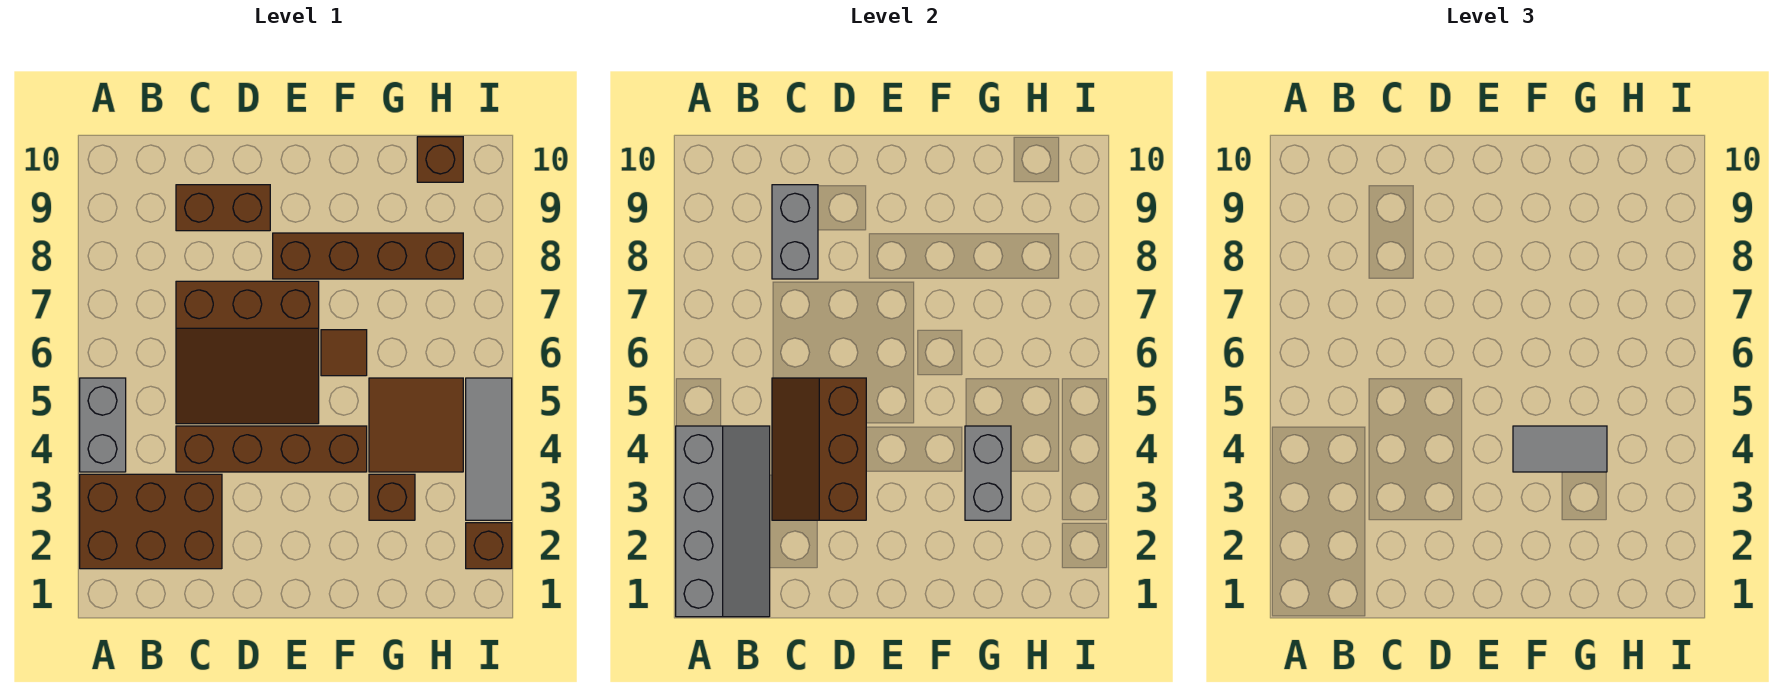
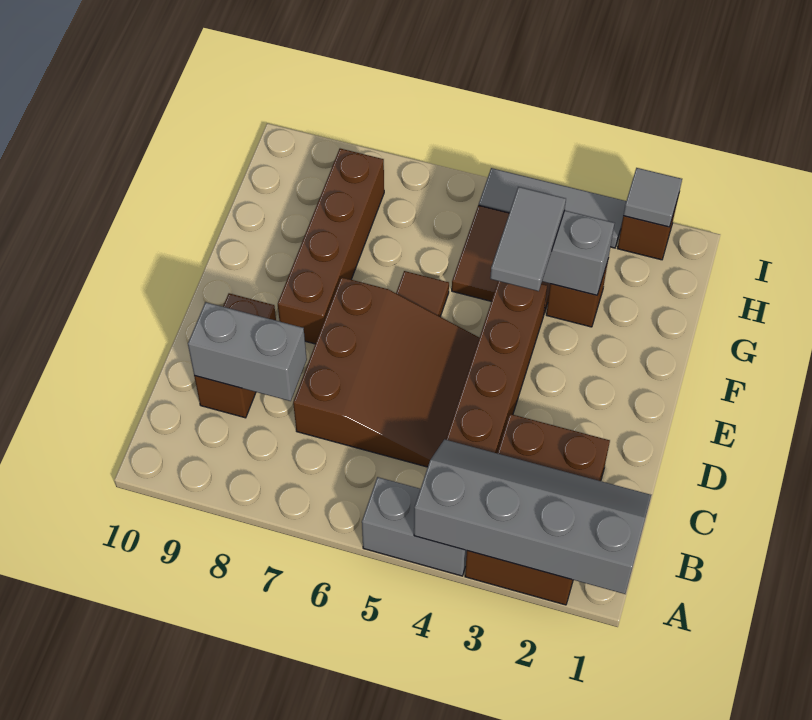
brown slope C3:D5 level 2 top D -> none
brown brick H10 level 1 -> none
none -> grey tile I2 level 2

